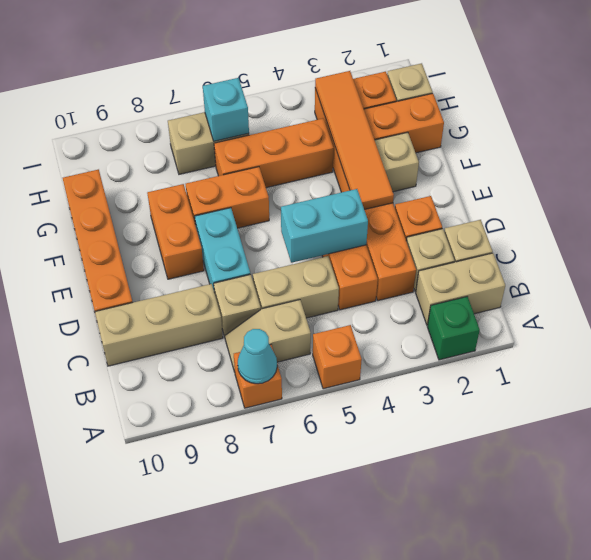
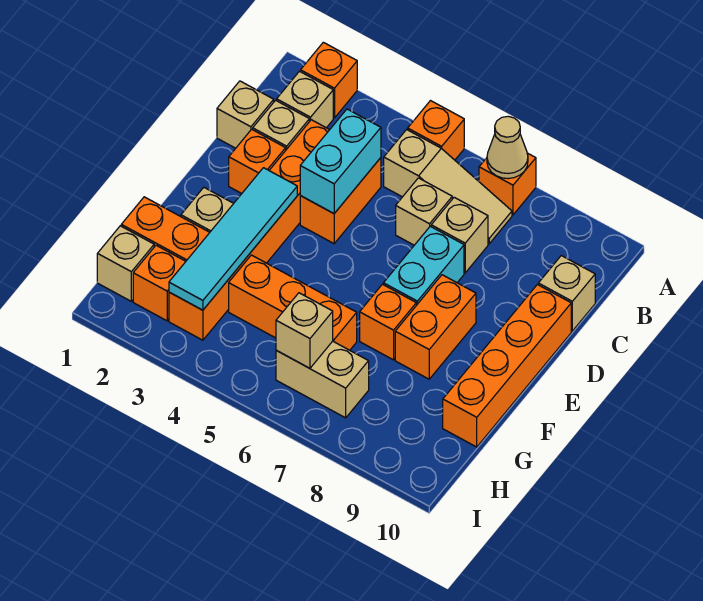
green brick A2 level 1 -> orange brick A2 level 1
cyan cone A7 level 2 -> tan cone A7 level 2
tan brick B1:B2 level 1 -> tan brick B2 level 1
tan slope B6:B7 level 1 top 6 -> tan slope B5:B7 level 1 top 5
tan brick C5:C6 level 1 -> tan brick C6 level 1
tan brick C8:C10 level 1 -> tan brick C10 level 1
cyan brick D4:D5 level 2 -> cyan brick C4:D4 level 2
orange tile E3:H3 level 2 -> cyan tile E3:H3 level 2
orange brick F6:F7 level 1 -> orange brick F7 level 1
cyan brick H6 level 2 -> tan brick H6 level 2

